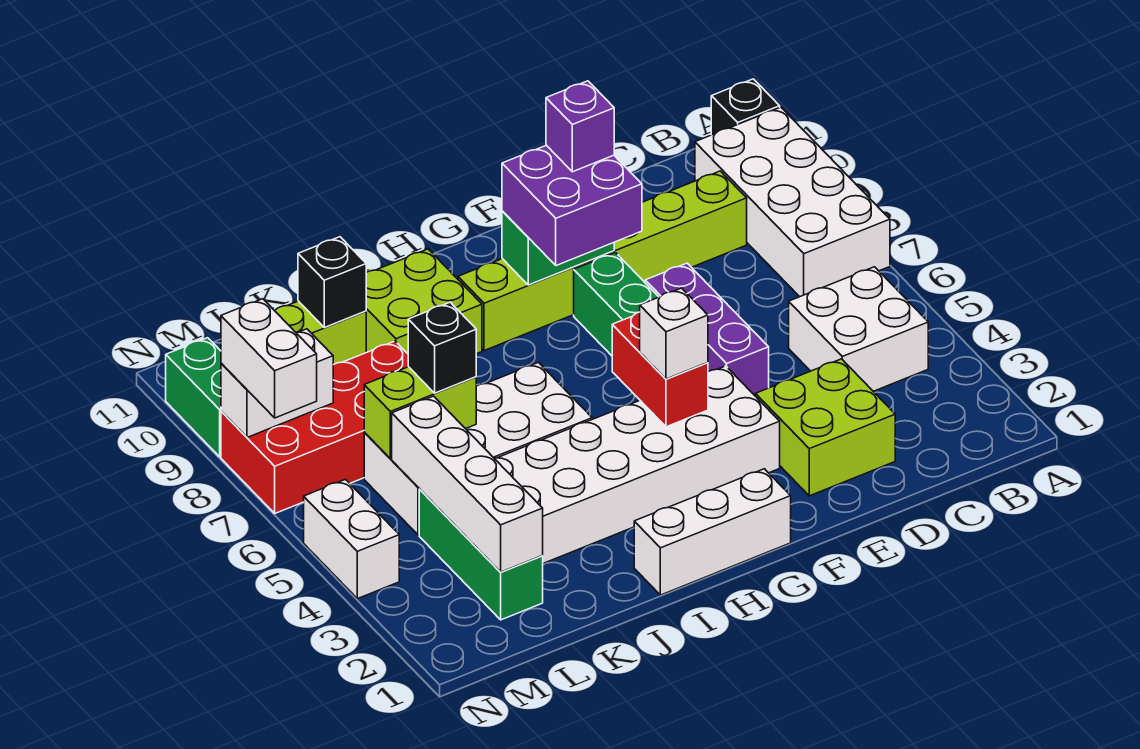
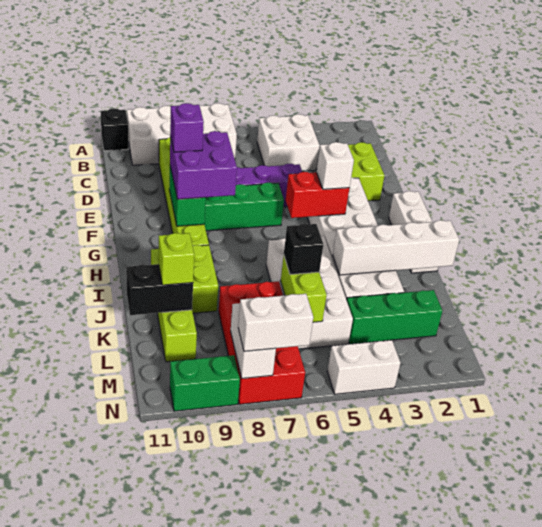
black brick K10 level 2 -> black brick K10:K11 level 2
none -> lime brick K10 level 3
white brick L2:L5 level 2 -> white brick J1:J4 level 2

